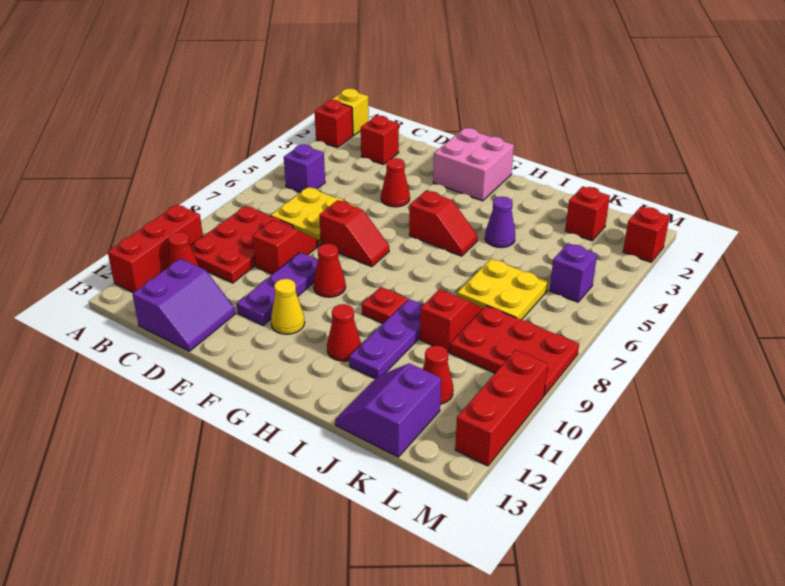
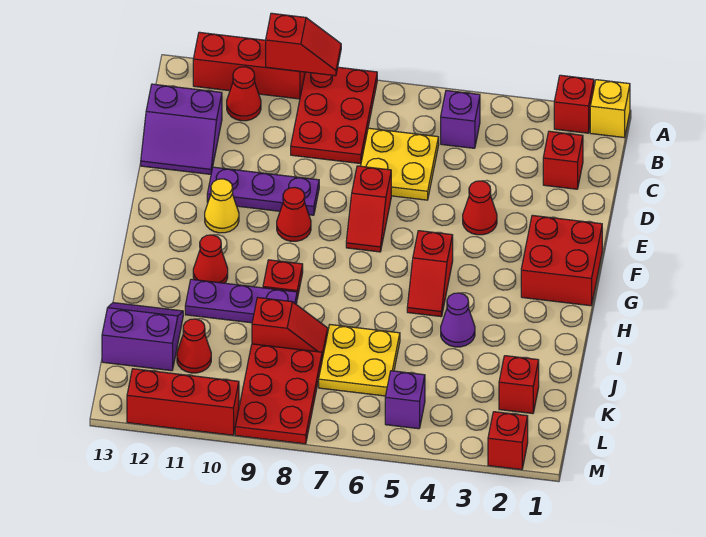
red plate B8:C10 level 1 -> red plate A8:C9 level 1
red slope D8:D9 level 1 top 9 -> red slope A9:A10 level 2 top 10
pink brick F1:G2 level 1 -> red brick F1:G2 level 1

